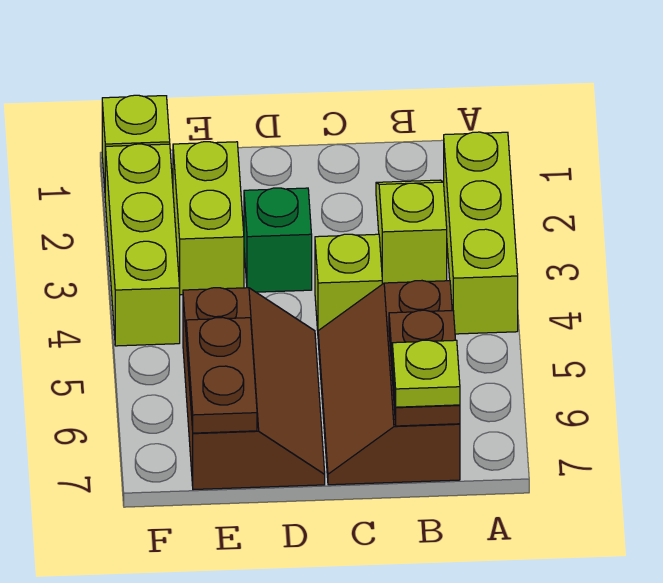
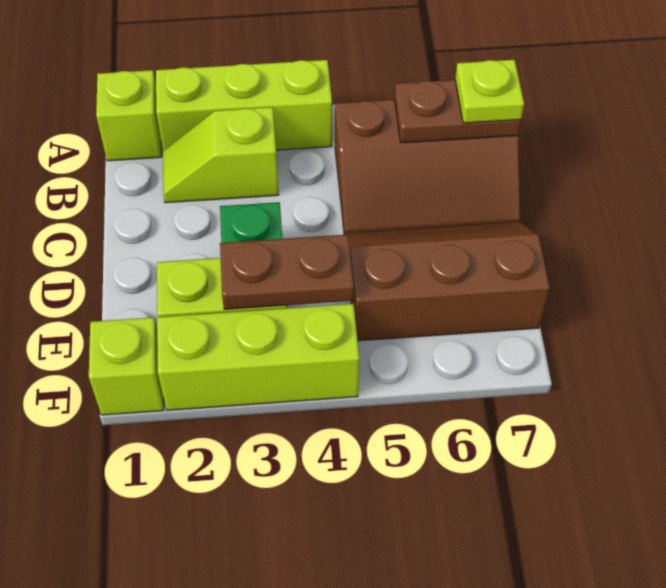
lime brick C4 level 1 -> lime brick A1 level 1
brown plate E6:E7 level 2 -> brown plate E3:E4 level 2

